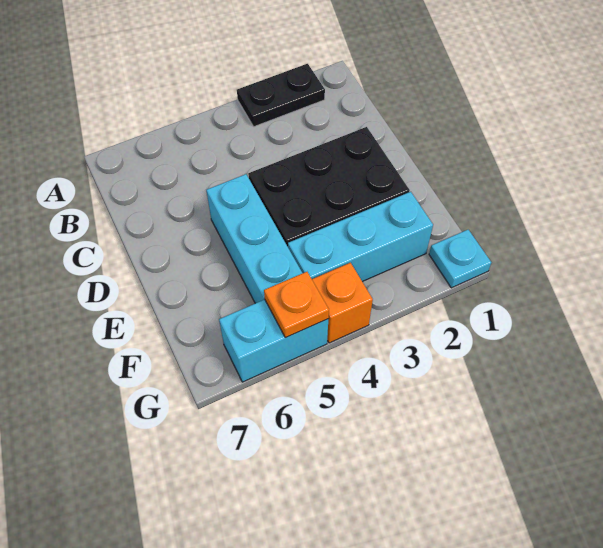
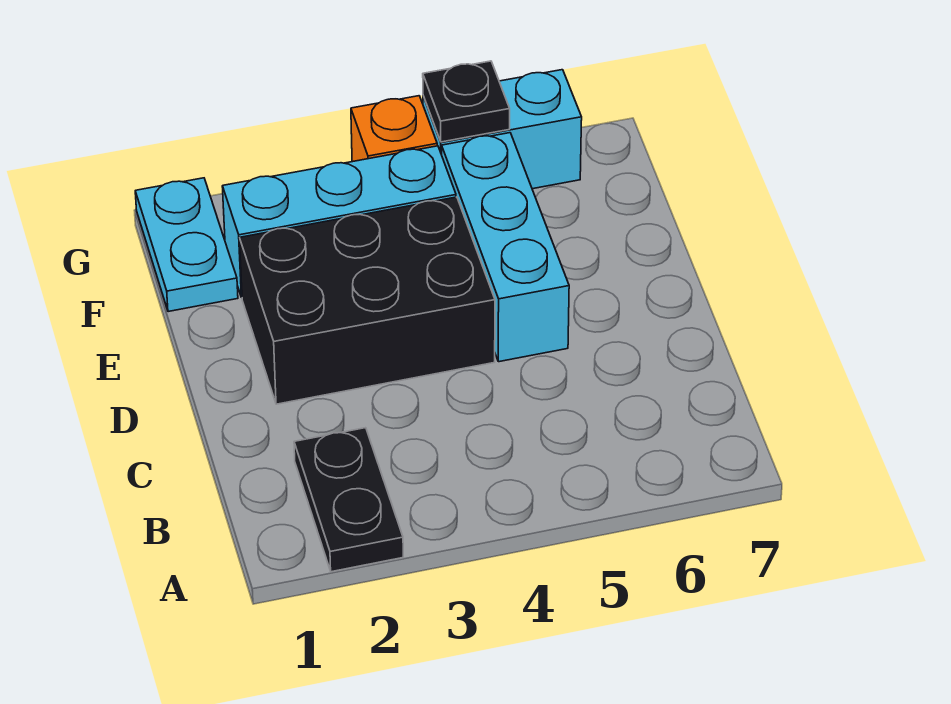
black plate A2:A3 level 1 -> black plate A2:B2 level 1
cyan plate G1 level 1 -> cyan plate F1:G1 level 1
orange plate G5 level 2 -> black plate G5 level 2

